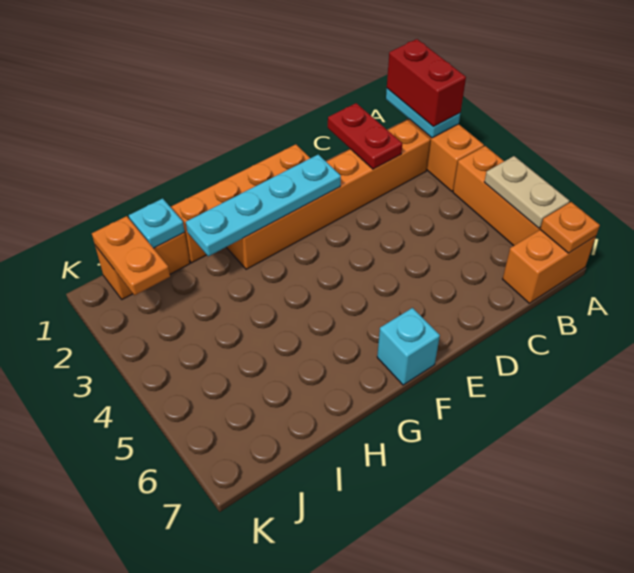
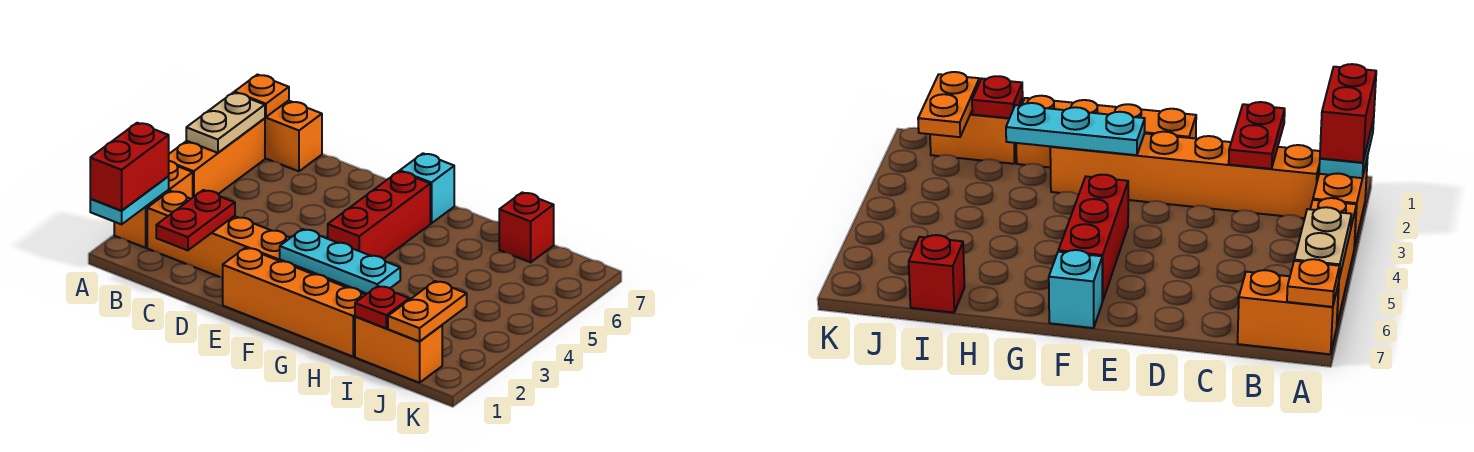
cyan plate E2:H2 level 2 -> cyan plate F2:H2 level 2
none -> red brick F4:F6 level 1
cyan plate I1 level 2 -> red plate I1 level 2
none -> red brick I7 level 1

